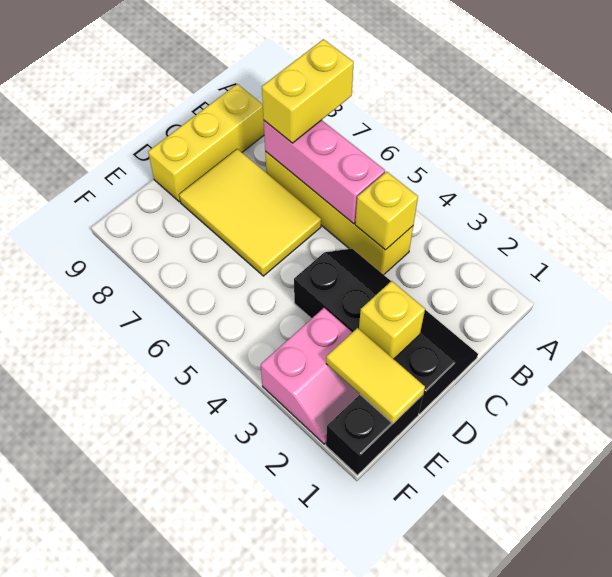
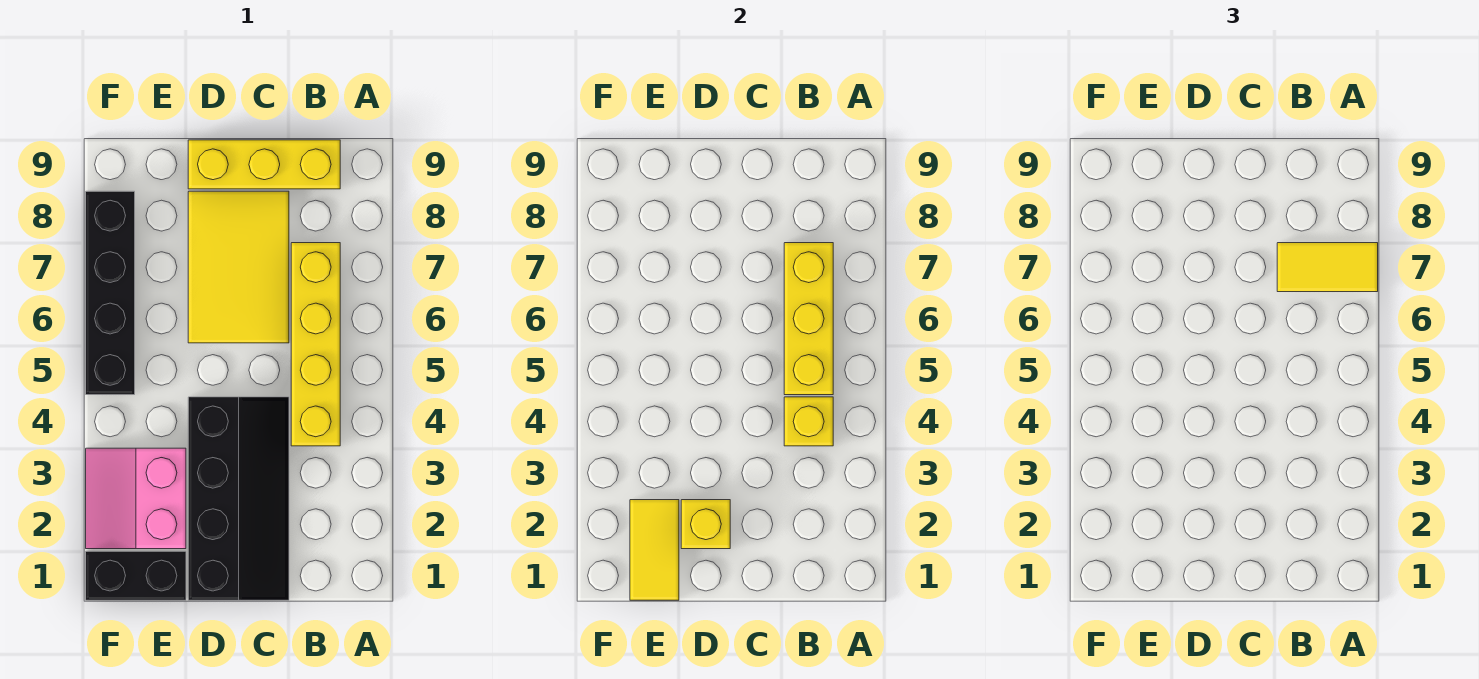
yellow brick A7:B7 level 3 -> yellow tile A7:B7 level 3
pink brick B5:B7 level 2 -> yellow brick B5:B7 level 2
pink slope E2:F3 level 1 top 3 -> pink slope E2:F3 level 1 top E
none -> black brick F5:F8 level 1

